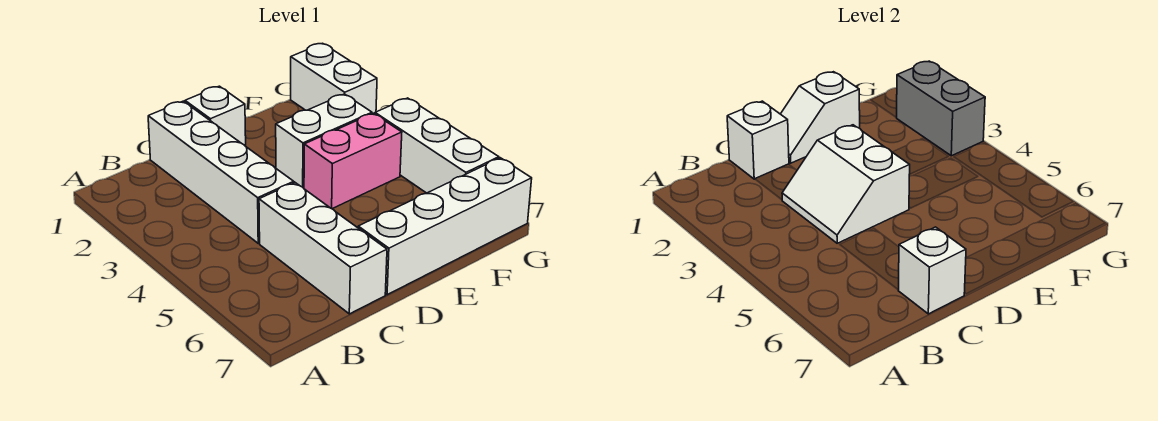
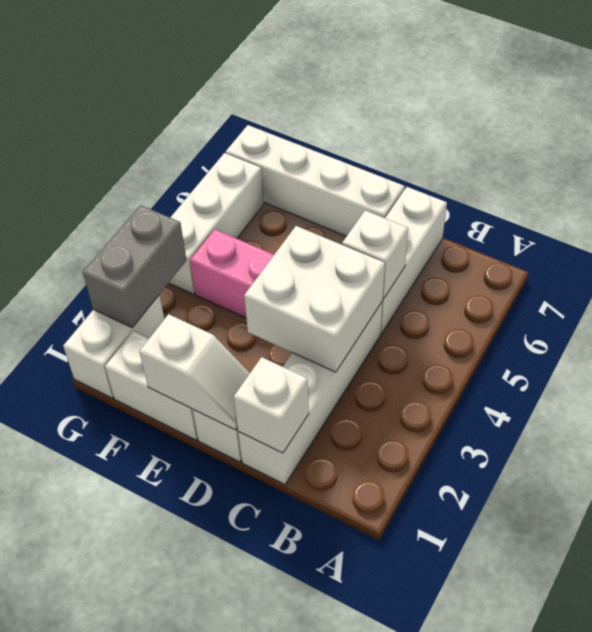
white slope C3:D4 level 2 top D -> white brick C3:D4 level 2
white brick C7 level 2 -> white brick C5 level 2
white brick E3:F3 level 1 -> white brick E1:F1 level 1

